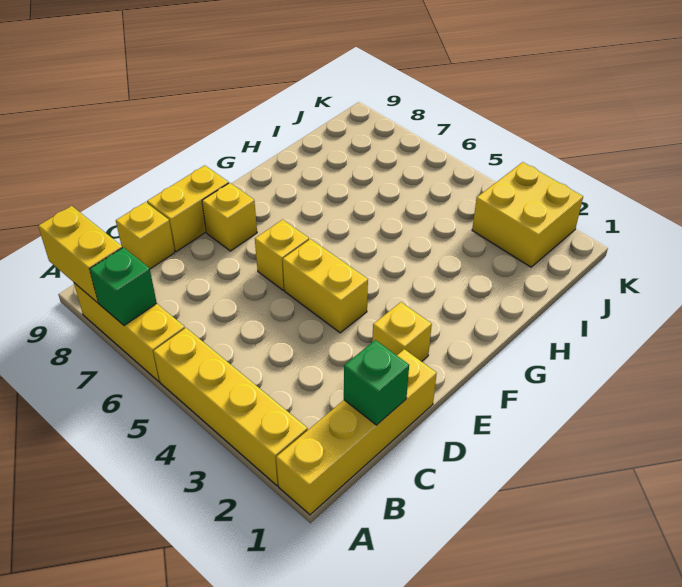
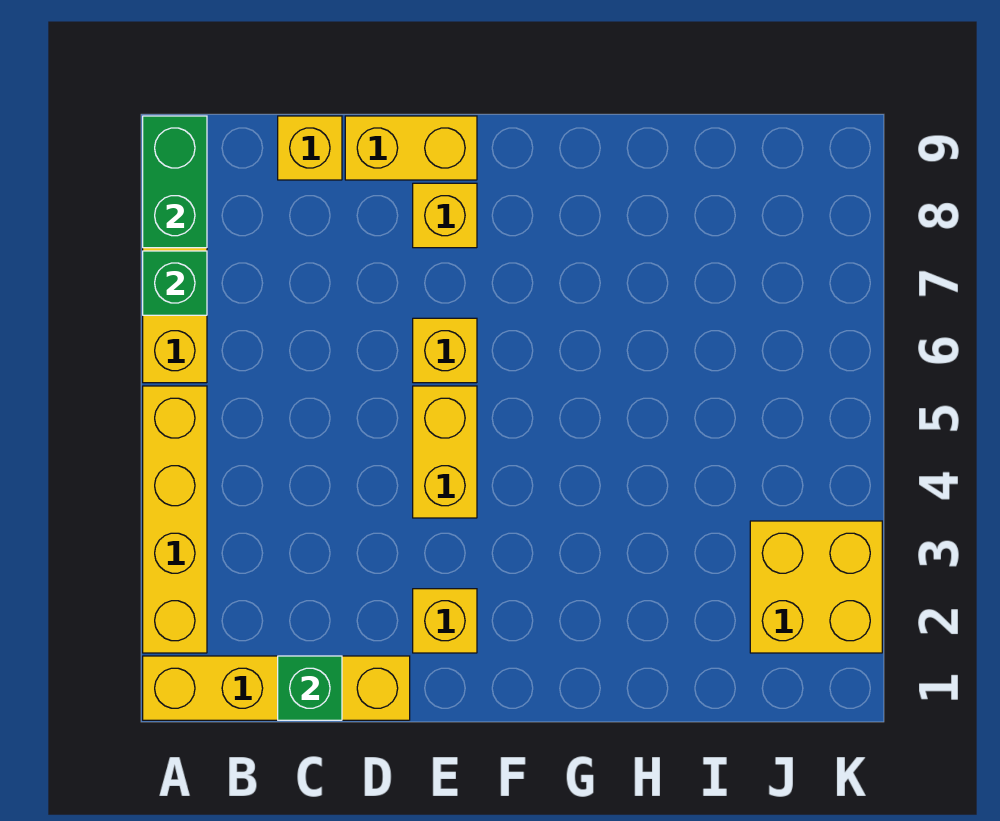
yellow brick A8:A9 level 2 -> green brick A8:A9 level 2

